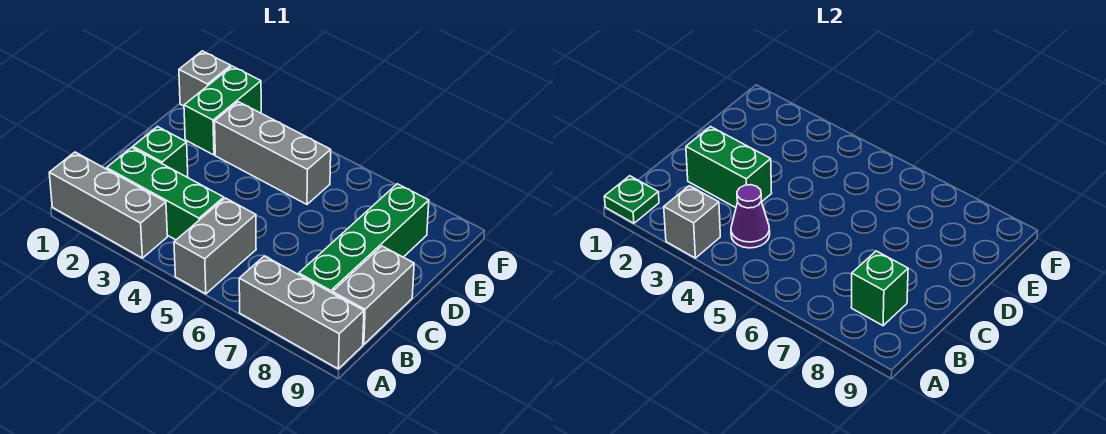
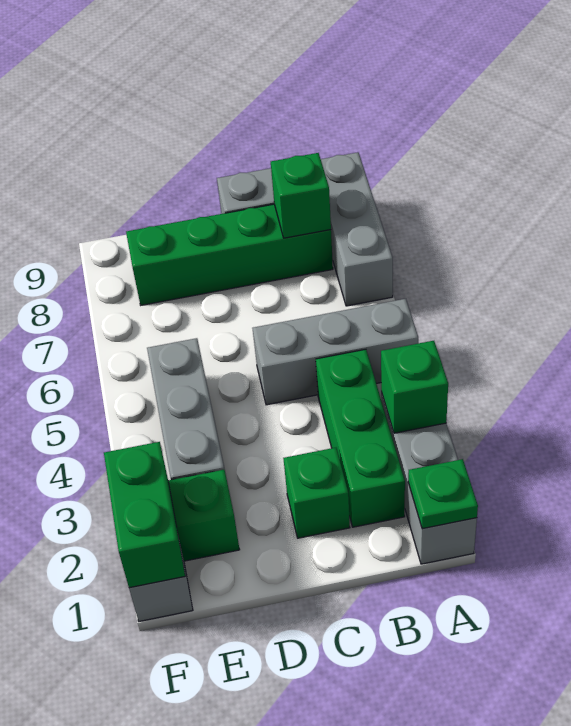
grey brick A3 level 2 -> green brick A3 level 2
grey brick A5:B5 level 1 -> grey brick A5:C5 level 1
purple cone B4 level 2 -> none
green brick C2:C3 level 2 -> green brick F1:F2 level 2

